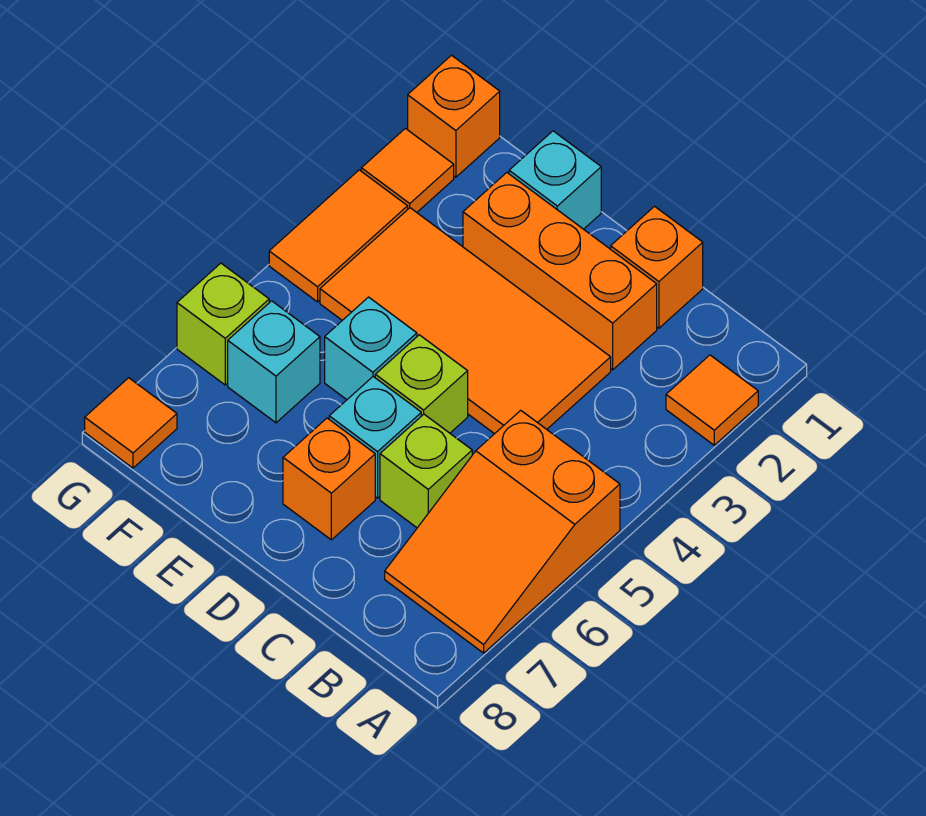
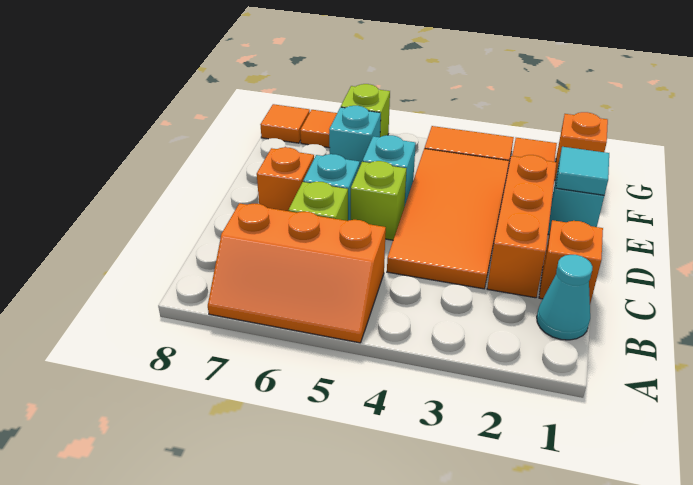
orange tile A2 level 1 -> orange tile G7 level 1
orange slope A5:B7 level 1 top 5 -> orange slope A5:B7 level 1 top B
none -> cyan cone B1 level 1
none -> cyan tile E1 level 2

